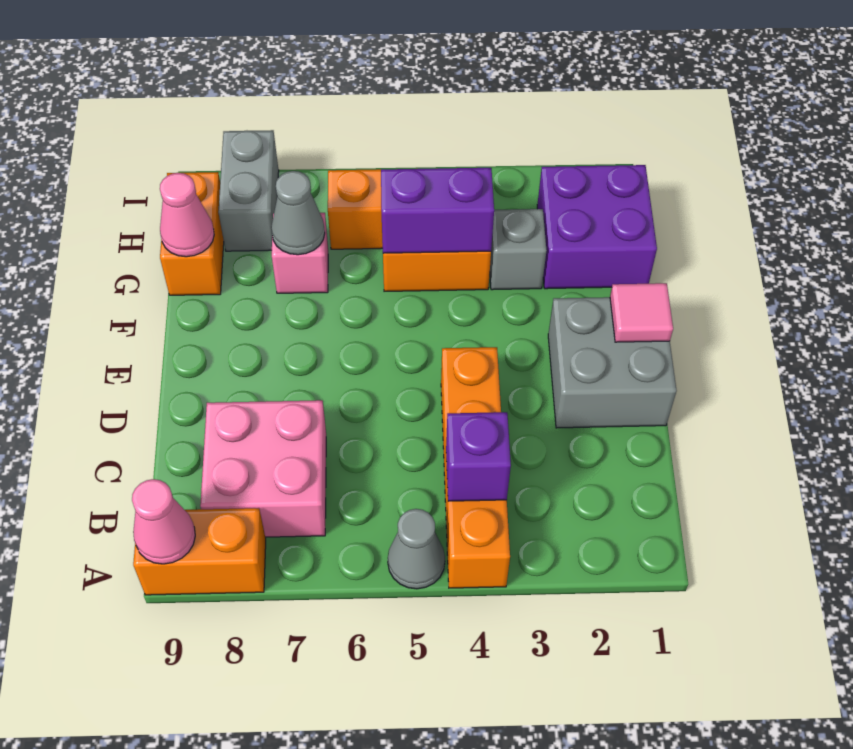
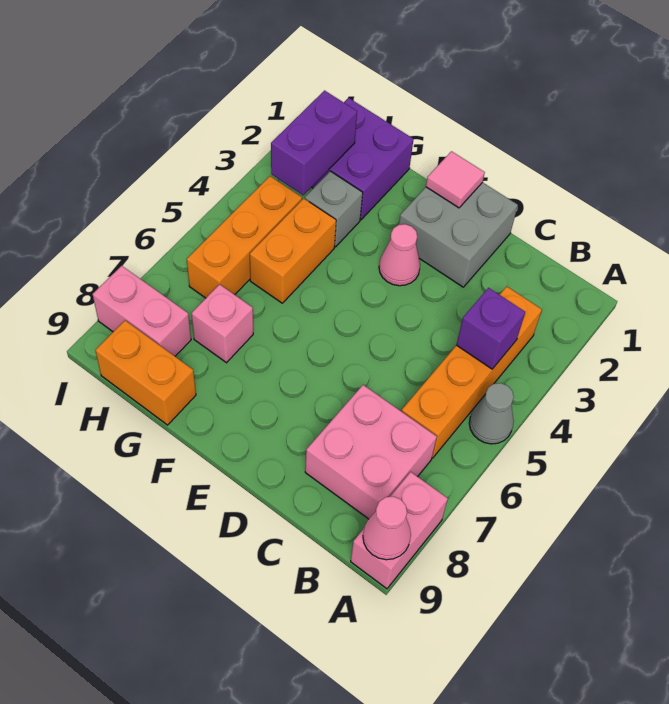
orange brick A4:D4 level 1 -> orange brick B3:B6 level 1
orange brick A8:A9 level 1 -> pink brick A8:A9 level 1
purple brick G4:G5 level 2 -> purple brick H2:H3 level 2
grey cone G7 level 2 -> none
pink cone G9 level 2 -> pink cone E3 level 1
grey brick H8:I8 level 1 -> pink brick H8:I8 level 1

